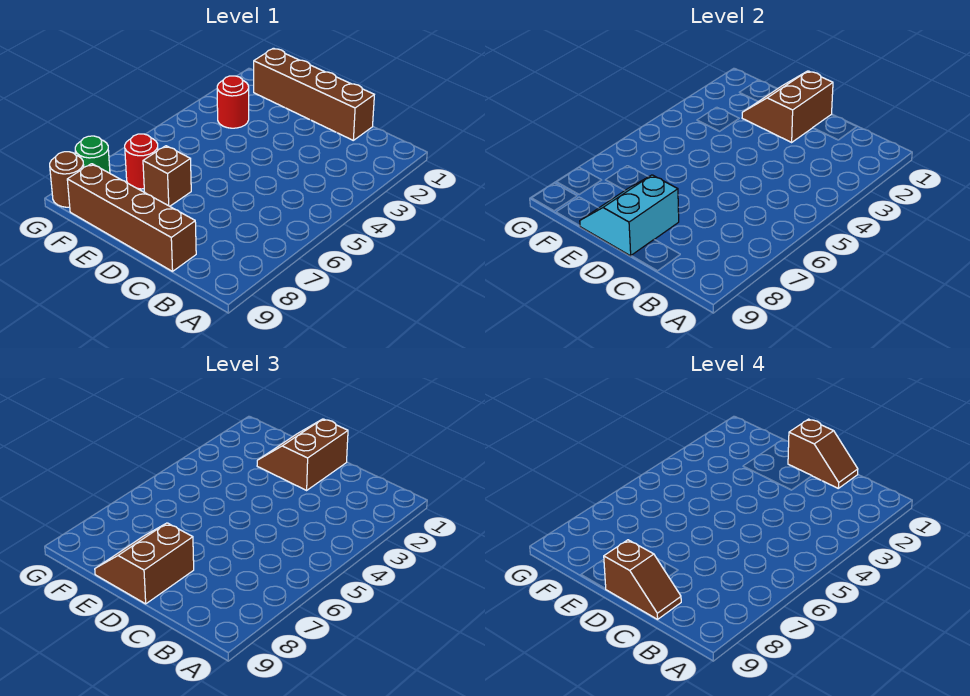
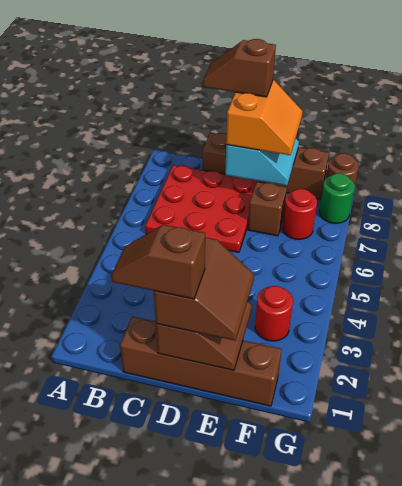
none -> red plate B6:D8 level 1
brown slope D8:E9 level 3 top D -> orange slope D8:E9 level 3 top D

